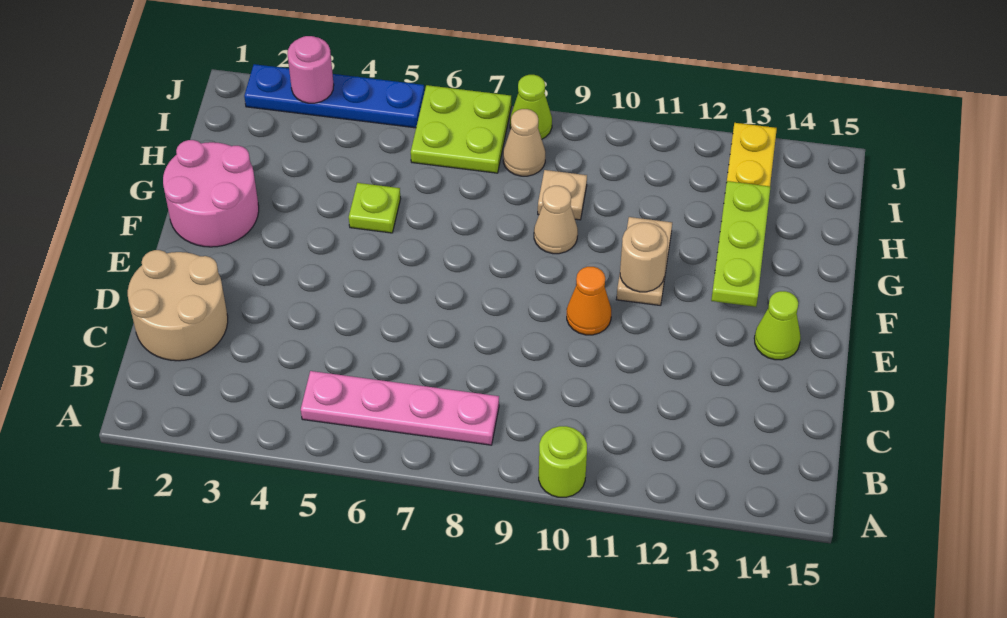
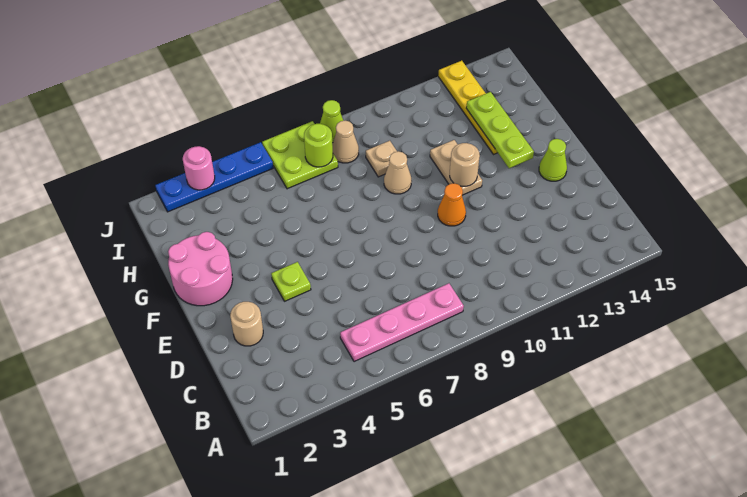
lime round brick A10 level 1 -> lime round brick I7 level 2
tan round brick C1:D2 level 1 -> tan round brick D2 level 1
lime plate G5 level 1 -> lime plate E4 level 1

